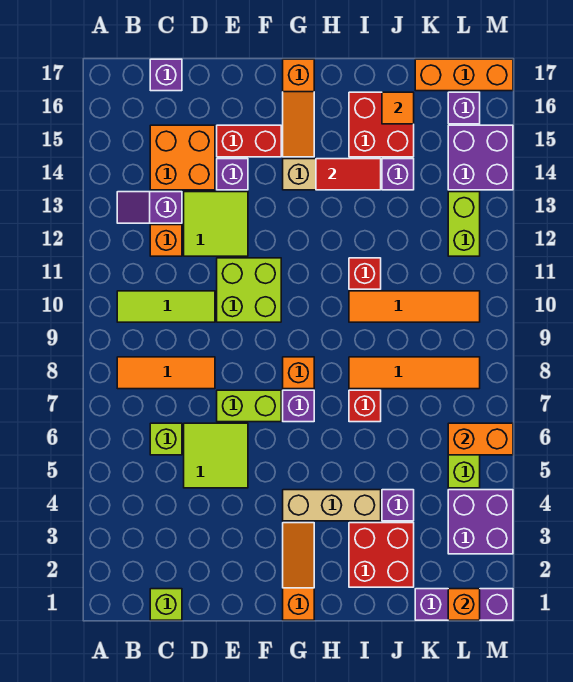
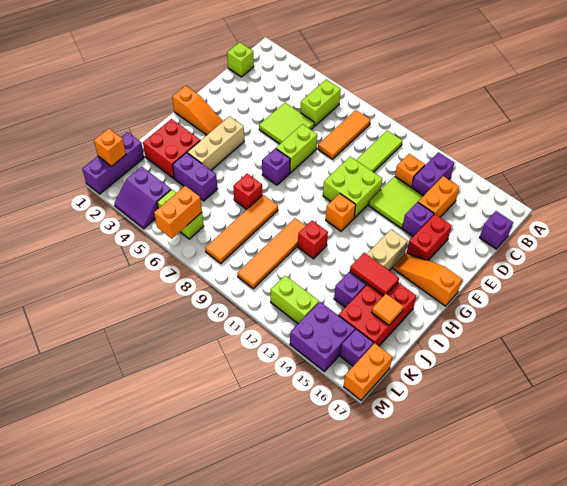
purple slope B13:C13 level 1 top C -> purple brick B13:C13 level 1
lime brick C6 level 1 -> lime brick B6:C6 level 1
orange brick C14:D15 level 1 -> orange brick C14:D14 level 1
orange brick G8 level 1 -> orange brick G11 level 1
red tile H14:I14 level 2 -> red tile I14:I15 level 2
red brick I15:J16 level 1 -> red brick I15:K16 level 1
purple brick J4 level 1 -> purple brick J4:J5 level 1
orange brick K17:M17 level 1 -> orange brick L17:M17 level 1
purple brick L3:M4 level 1 -> purple slope L3:M4 level 1 top L

